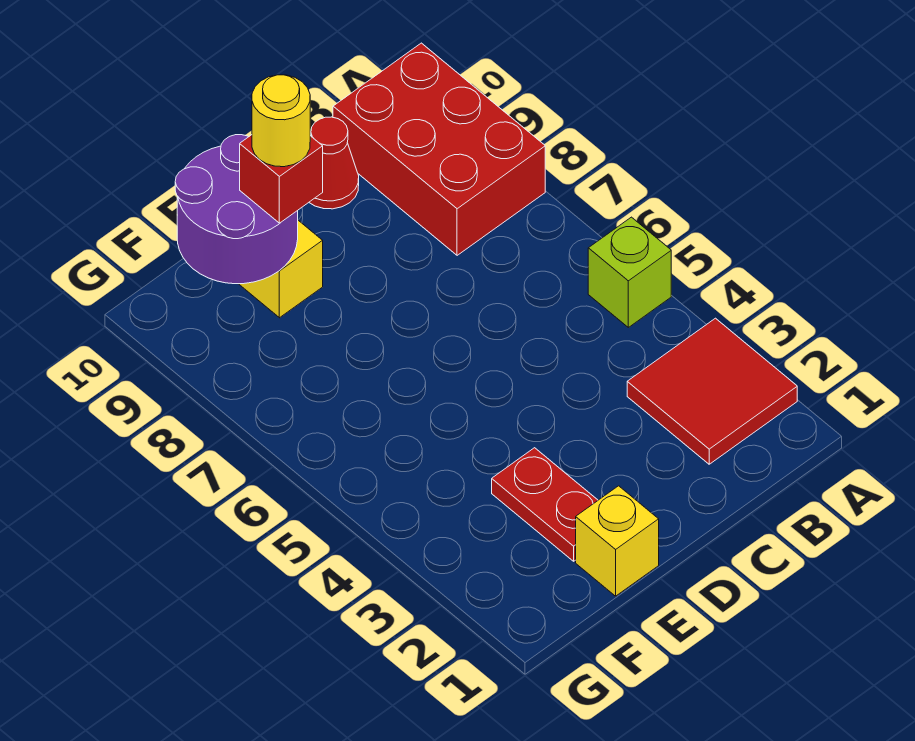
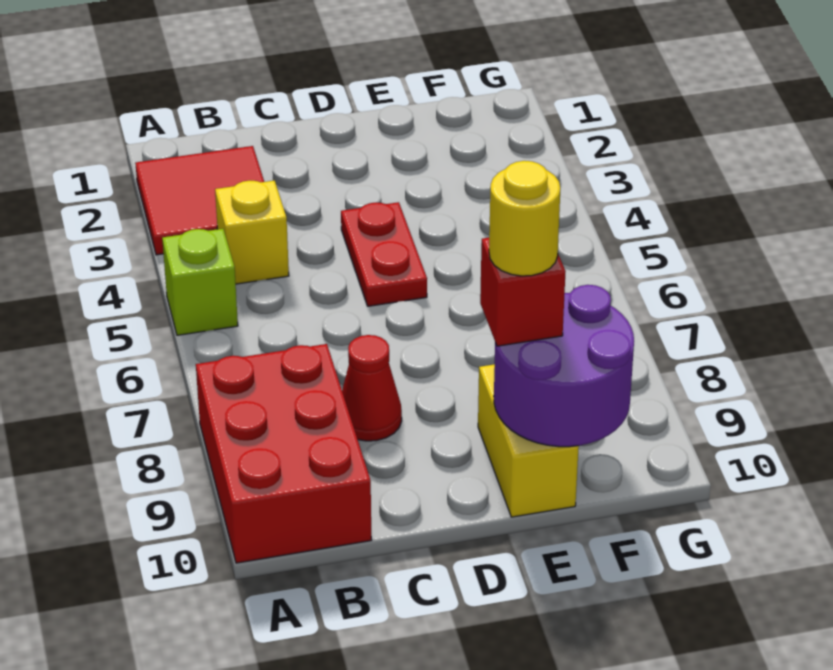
red cone C10 level 1 -> red cone C8 level 1
yellow brick E1 level 1 -> yellow brick B4 level 1
red plate E2:E3 level 1 -> red plate D4:D5 level 1

